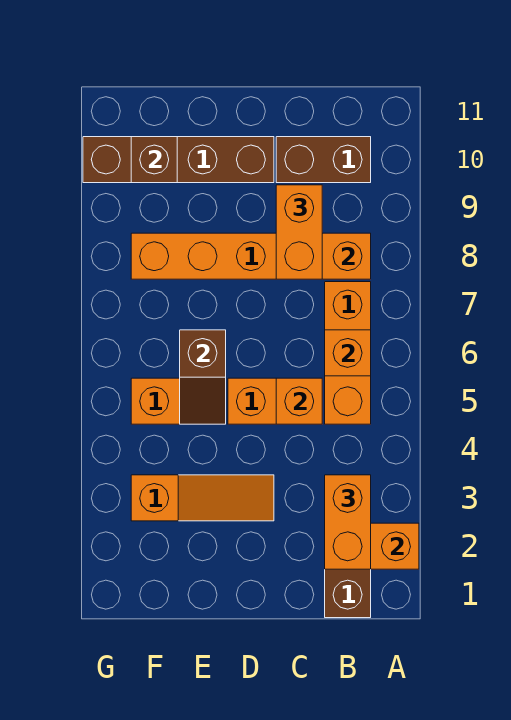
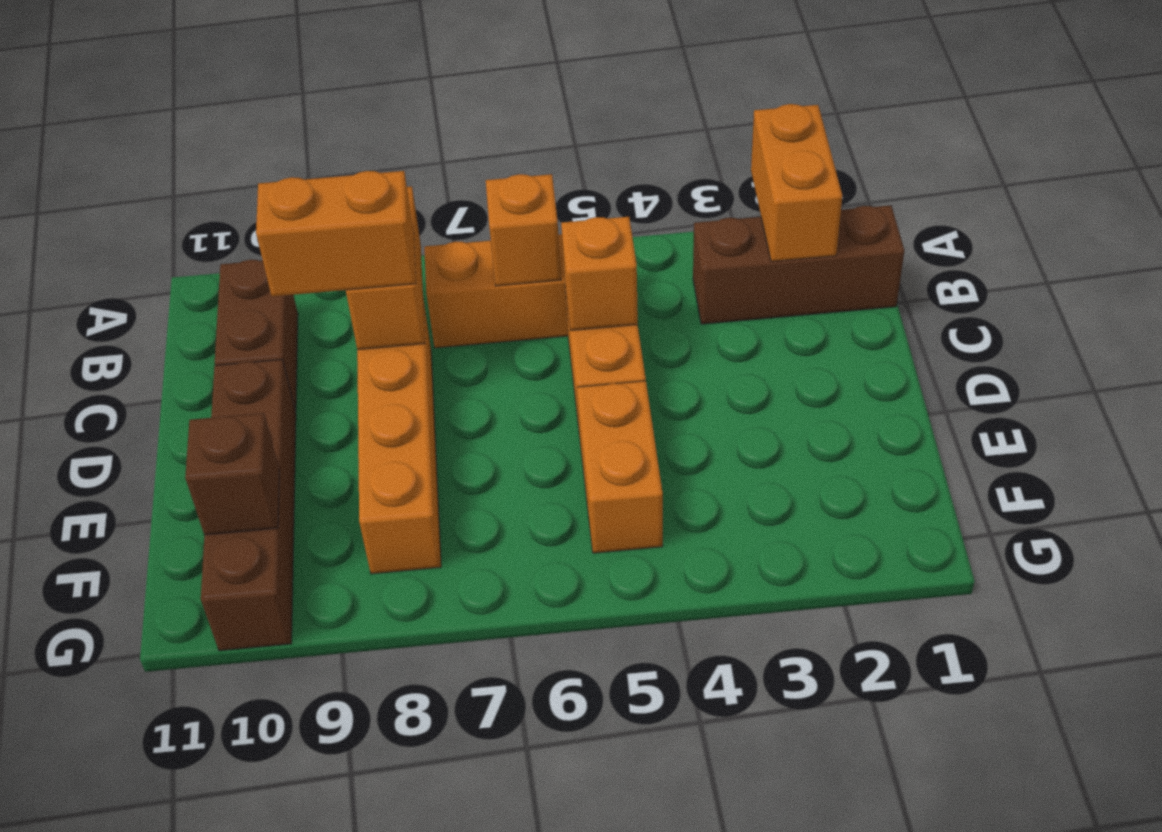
orange brick B2:B3 level 3 -> none
orange slope D3:F3 level 1 top F -> none
brown slope E5:E6 level 2 top 6 -> none

